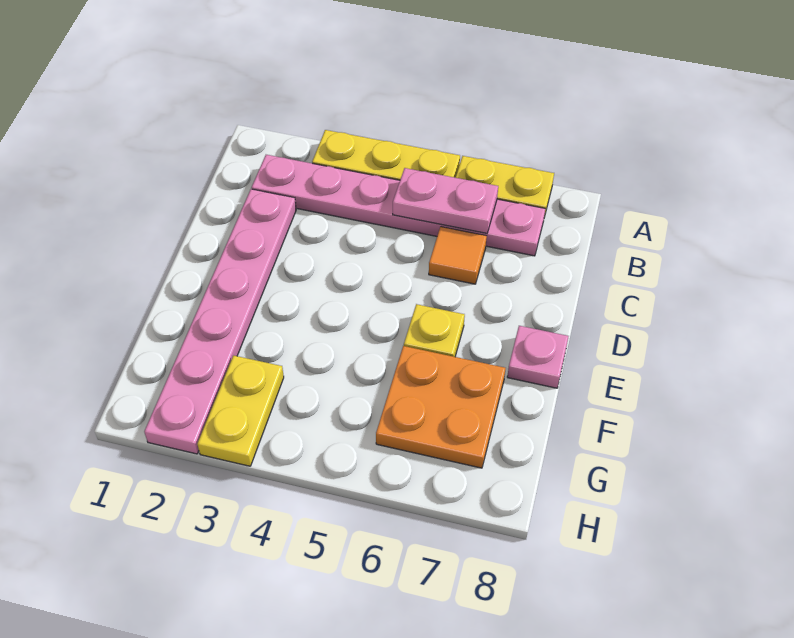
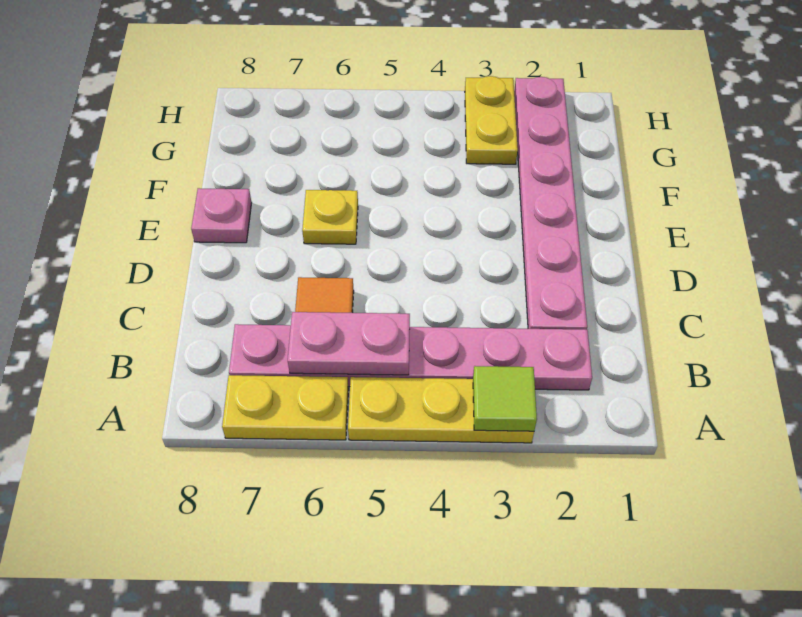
none -> lime tile A3 level 2
orange plate F6:G7 level 1 -> none

